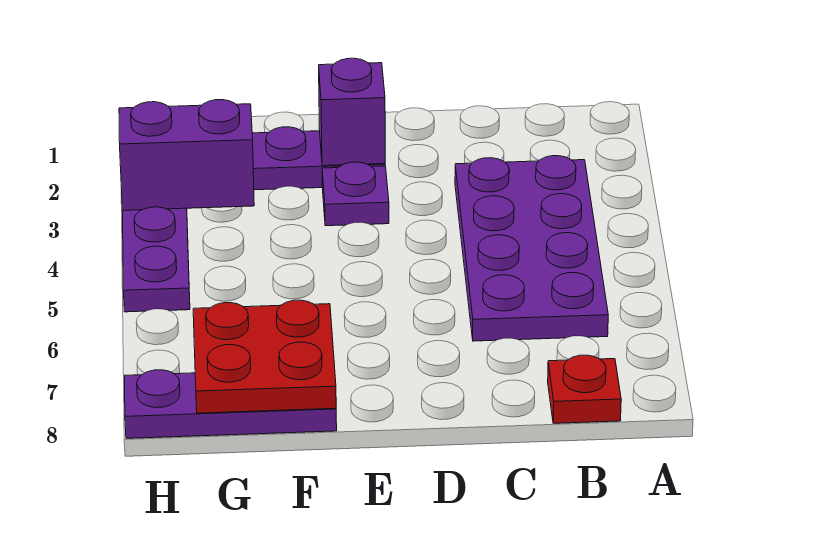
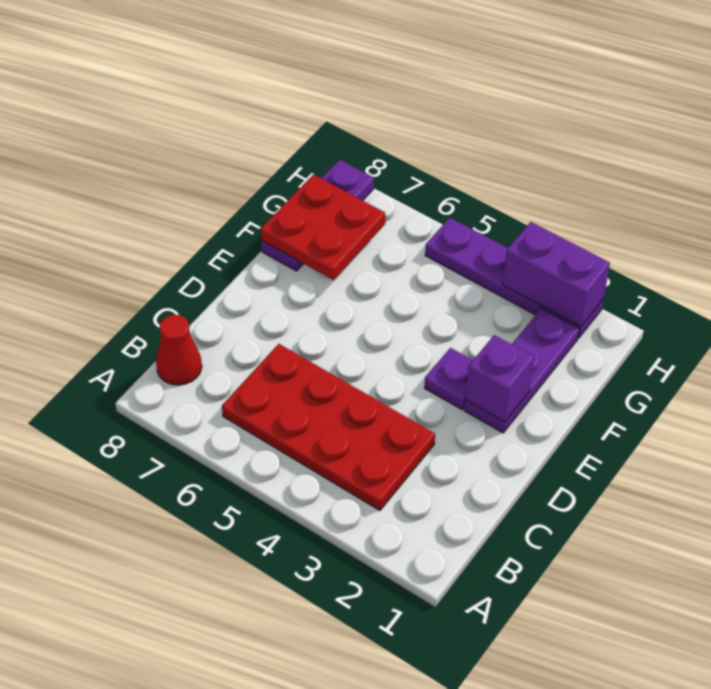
purple plate B3:C6 level 1 -> red plate B3:C6 level 1
red plate B8 level 1 -> red cone B8 level 1
purple brick G3:H3 level 2 -> purple brick H2:H3 level 2

